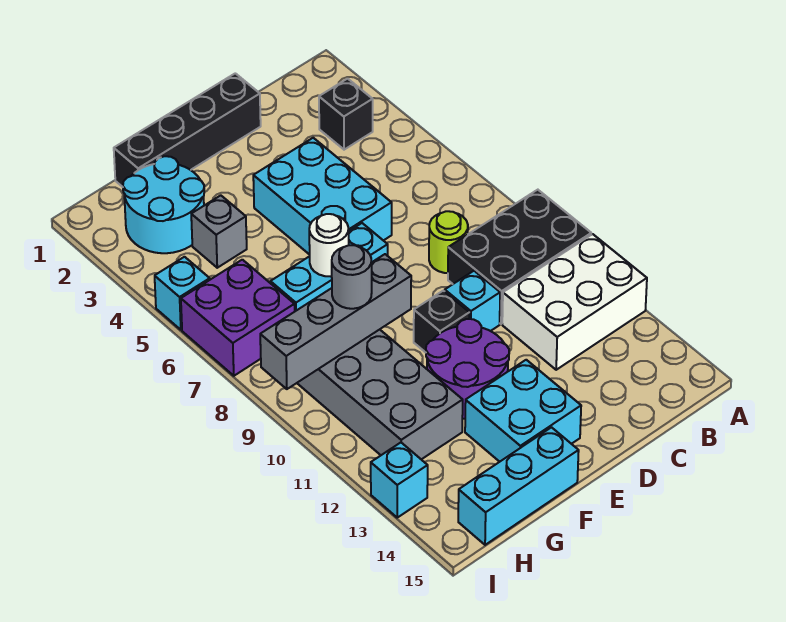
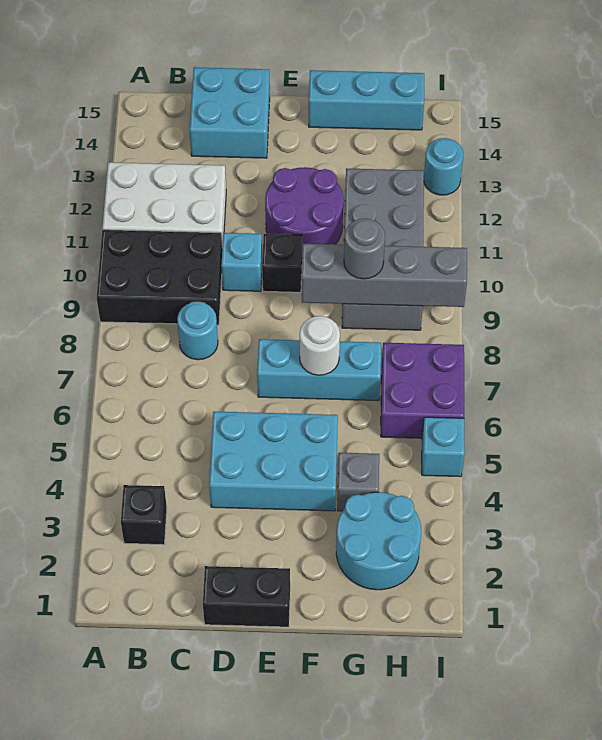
lime round brick C8 level 1 -> cyan round brick C8 level 1
black brick D1:G1 level 1 -> black brick D1:E1 level 1
cyan brick D4:E6 level 1 -> cyan brick D4:F5 level 1
cyan brick E13:F14 level 1 -> cyan brick C14:D15 level 1
cyan brick I13 level 1 -> cyan round brick I13 level 1

